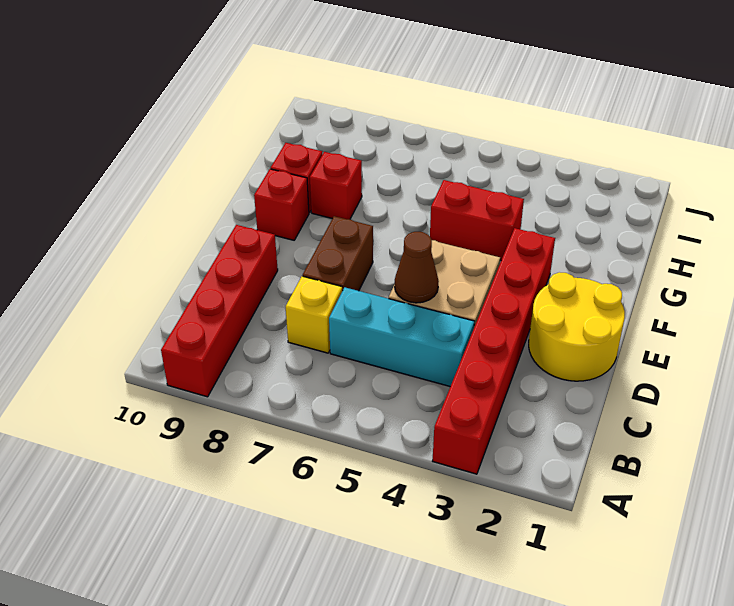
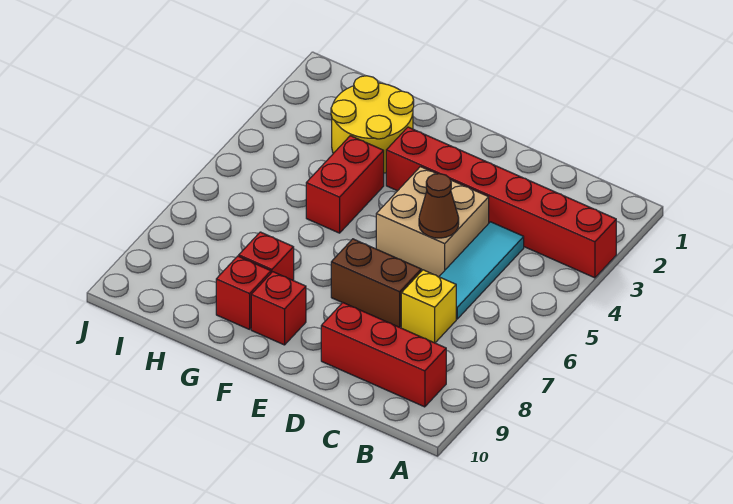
red brick A9:D9 level 1 -> red brick B9:D9 level 1
cyan brick C4:C6 level 1 -> cyan tile C4:C6 level 1
yellow round brick D1:E2 level 1 -> yellow round brick G2:H3 level 1

